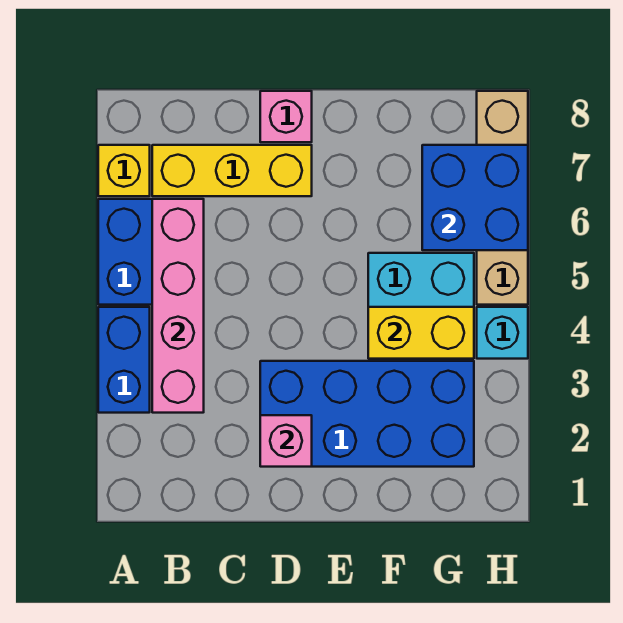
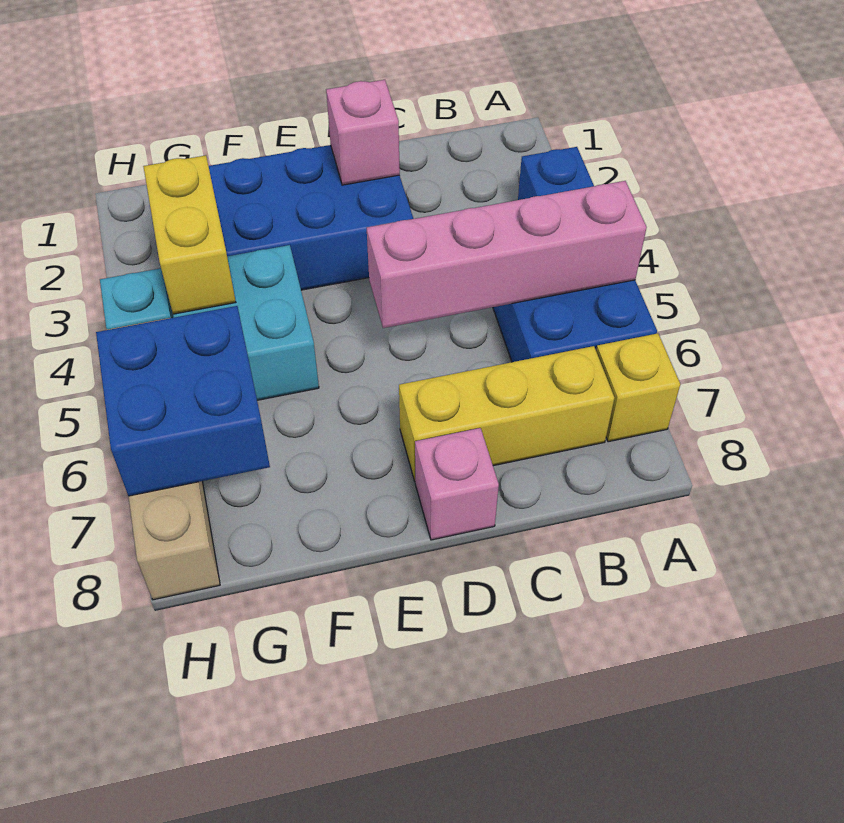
pink brick B3:B6 level 2 -> pink brick A5:D5 level 2
yellow brick F4:G4 level 2 -> yellow brick G3:G4 level 2

